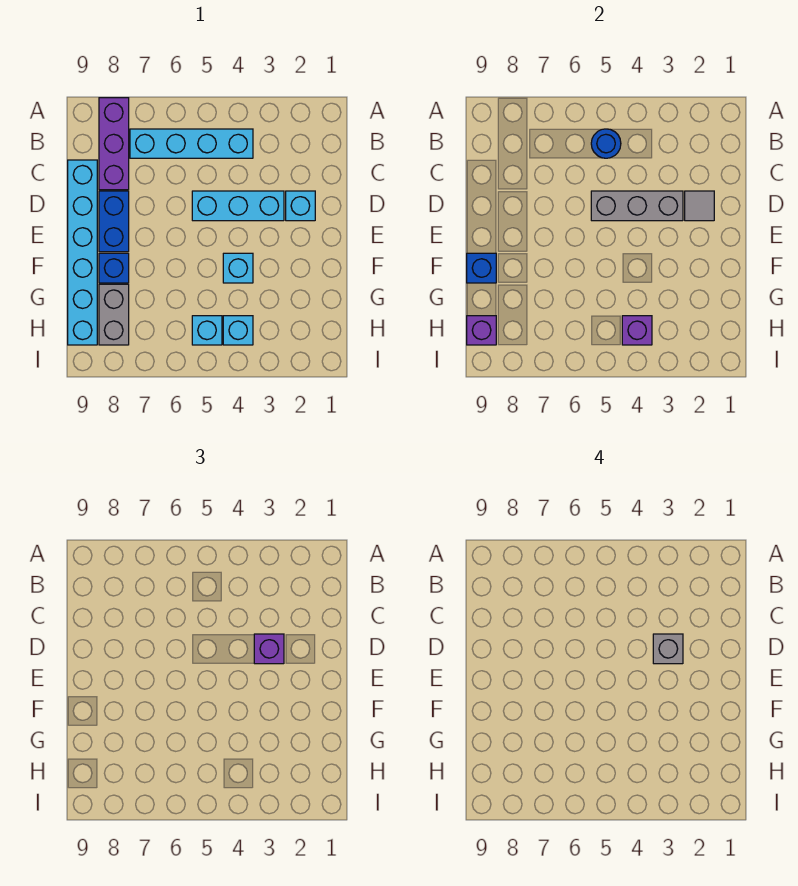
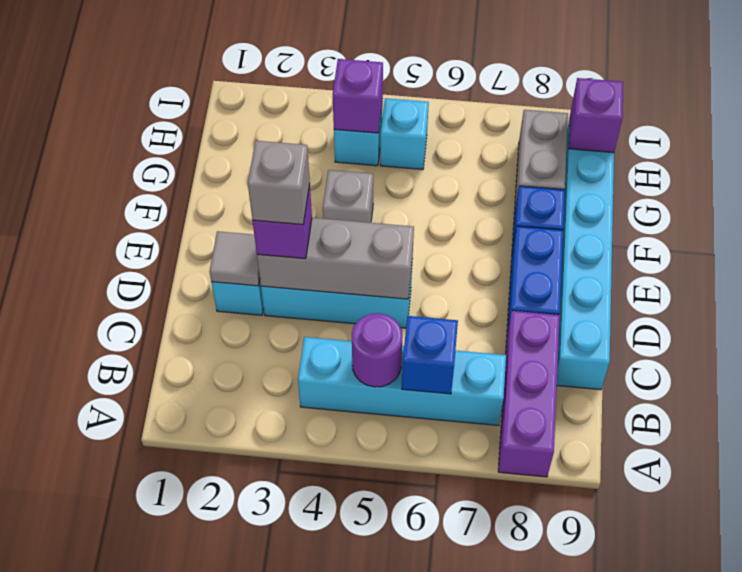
blue round brick B5 level 2 -> purple round brick B5 level 2
cyan brick F4 level 1 -> grey brick F4 level 1
blue brick F9 level 2 -> blue brick B6 level 2

